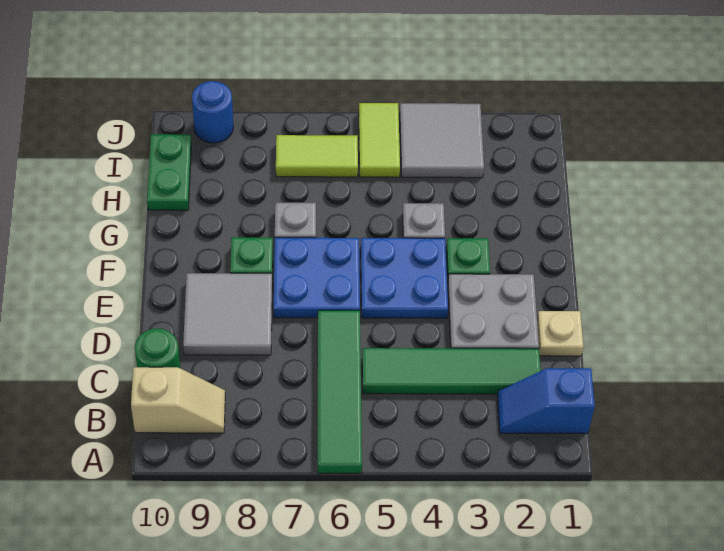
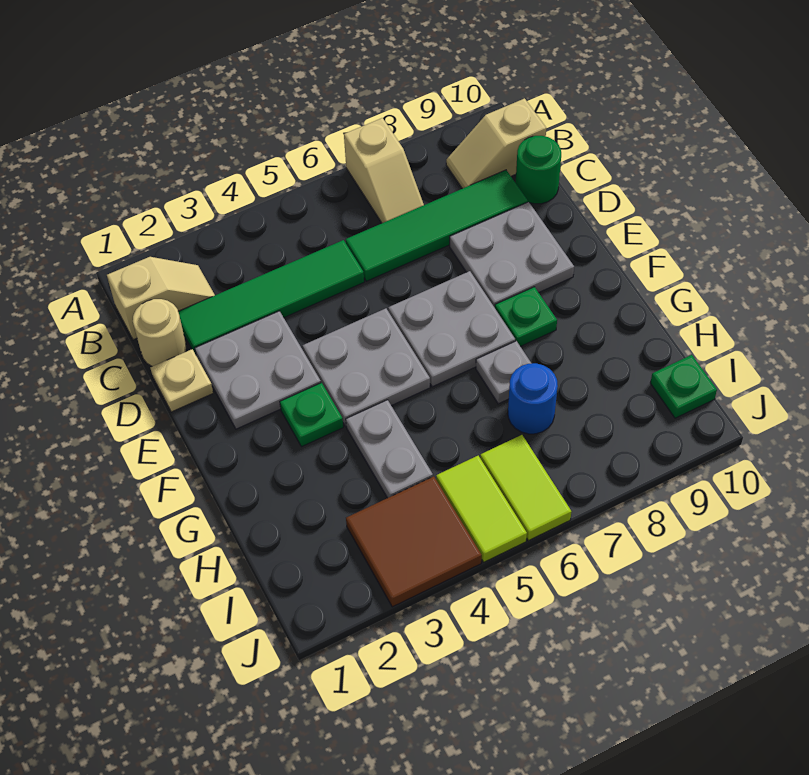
green tile A6:D6 level 1 -> green tile C6:C9 level 1
none -> tan slope A7:B7 level 1 top A
blue slope B1:B2 level 1 top 1 -> tan slope B1:B2 level 1 top 1
none -> tan round brick C1 level 1
grey tile D8:E9 level 1 -> grey plate D8:E9 level 1
blue plate E4:F5 level 1 -> grey plate E4:F5 level 1
blue plate E6:F7 level 1 -> grey plate E6:F7 level 1
grey plate G4 level 1 -> grey plate G4:H4 level 1
green plate H10:I10 level 1 -> green plate I10 level 1
grey tile I3:J4 level 1 -> brown tile I3:J4 level 1
lime tile I6:I7 level 1 -> lime tile I6:J6 level 1
blue round brick J9 level 1 -> blue round brick H7 level 1

